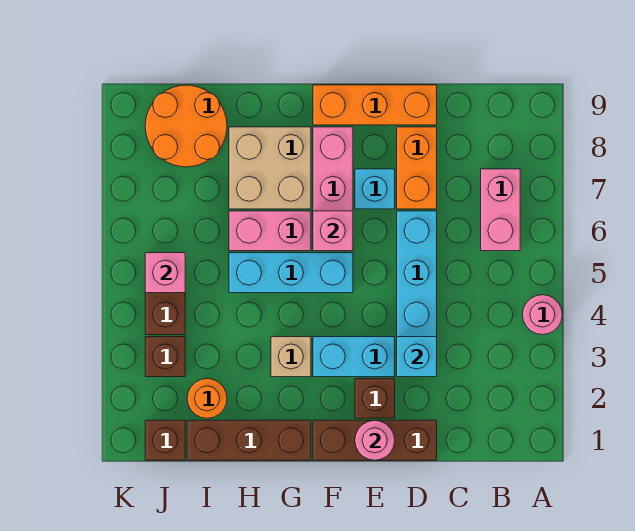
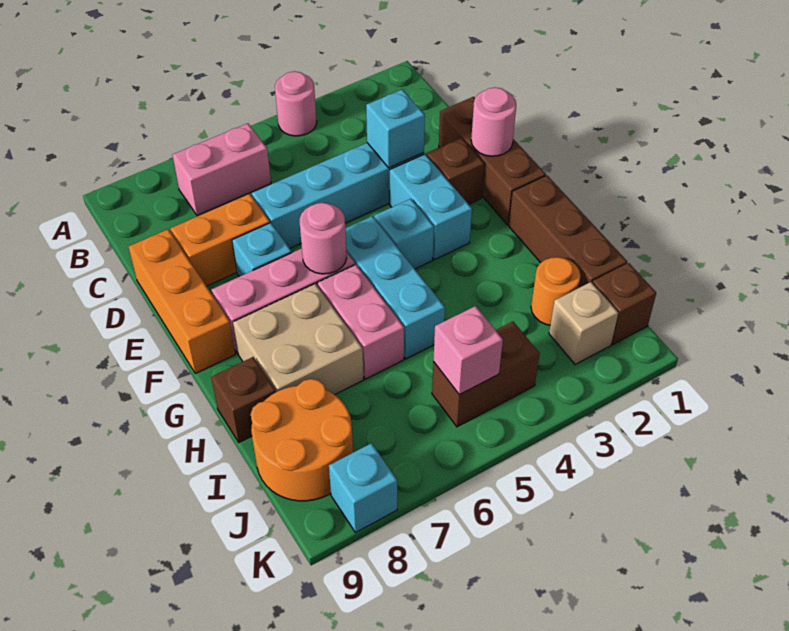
none -> cyan brick F4 level 1
pink brick F6 level 2 -> pink round brick F6 level 2
tan brick G3 level 1 -> tan brick J2 level 1
brown brick J3 level 1 -> brown brick H9 level 1
none -> cyan brick K8 level 1

